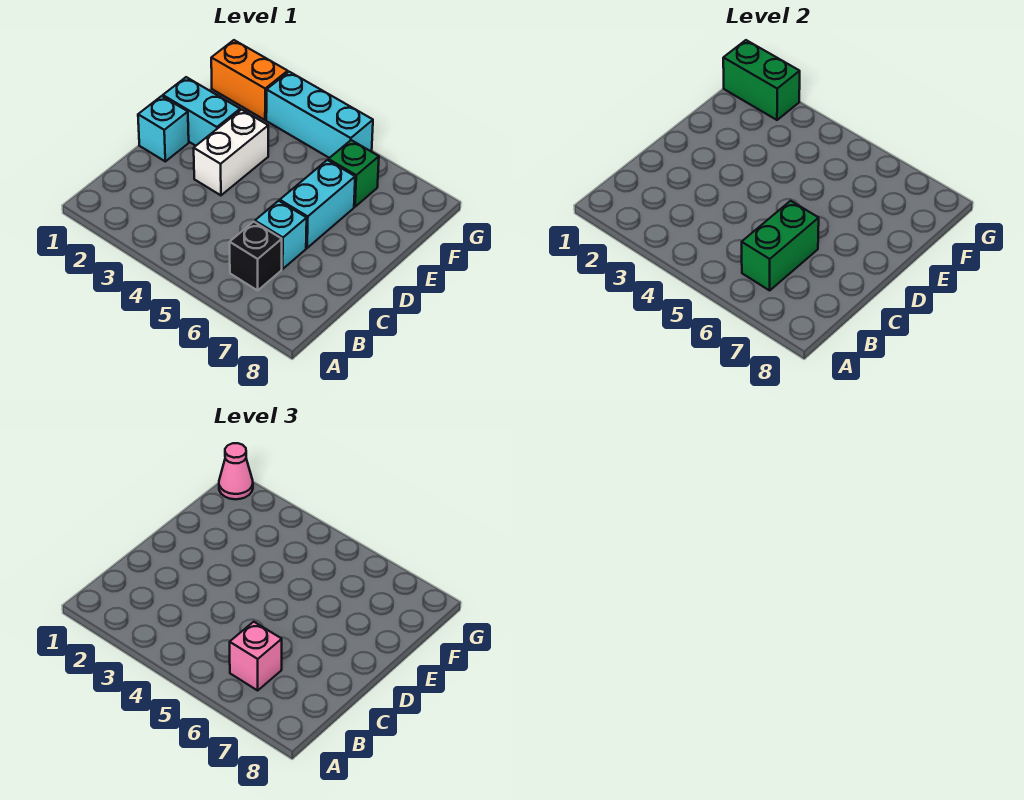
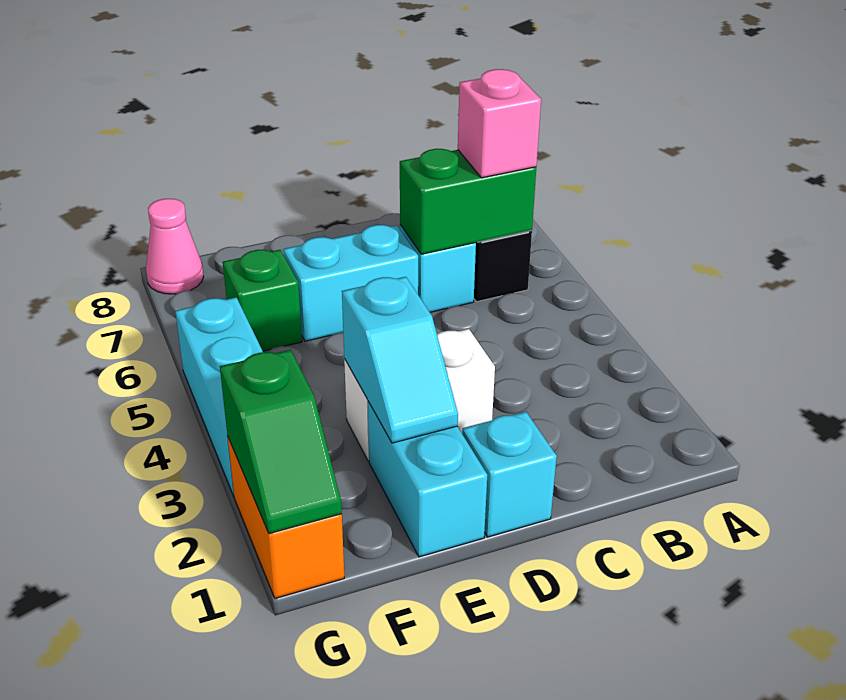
none -> cyan slope E2:E3 level 2 top 3
green brick G1:G2 level 2 -> green slope G1:G2 level 2 top 2
pink cone G1 level 3 -> pink cone G8 level 1

